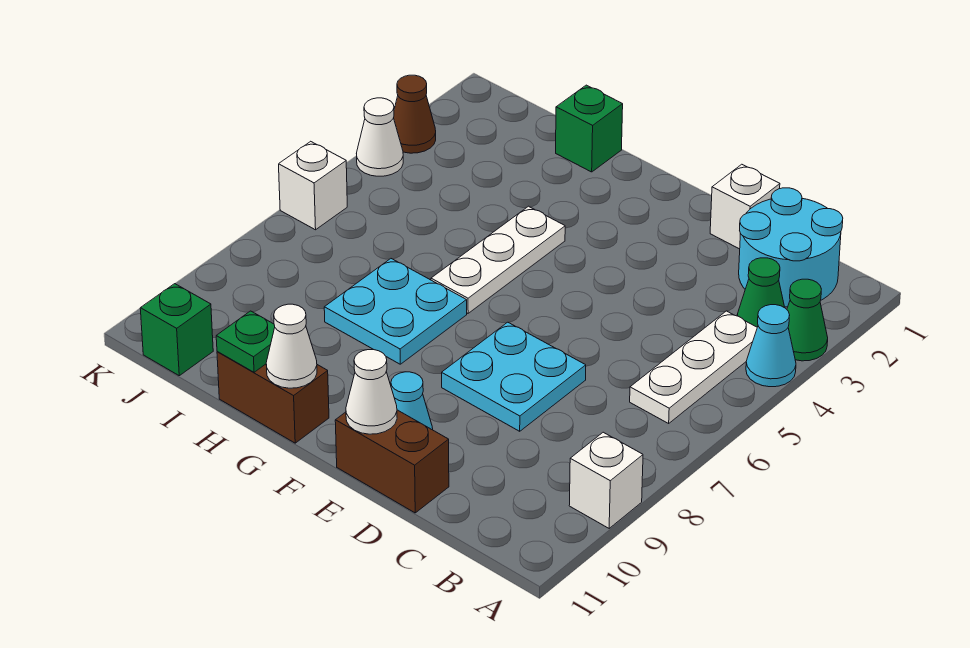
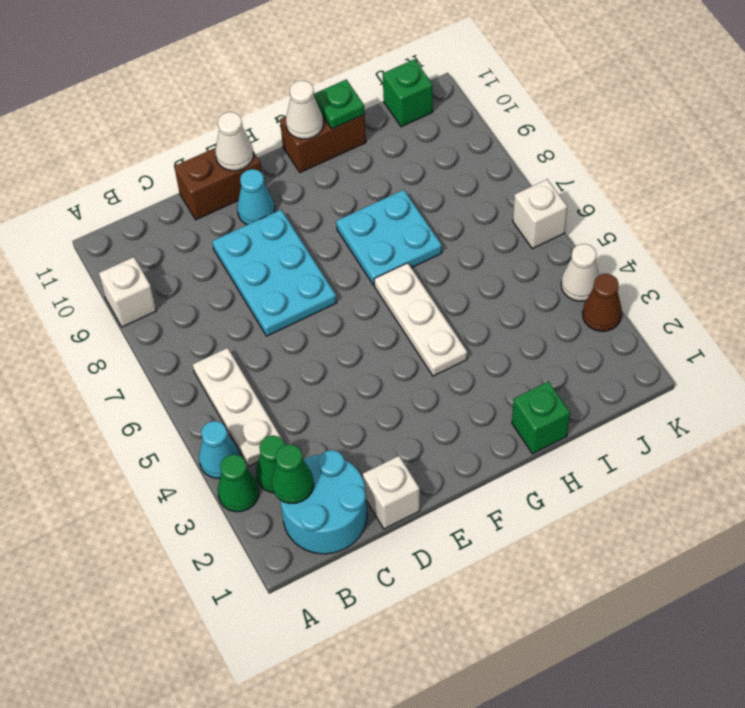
none -> green cone B2 level 2
cyan plate D7:E8 level 1 -> cyan plate D7:E9 level 1

